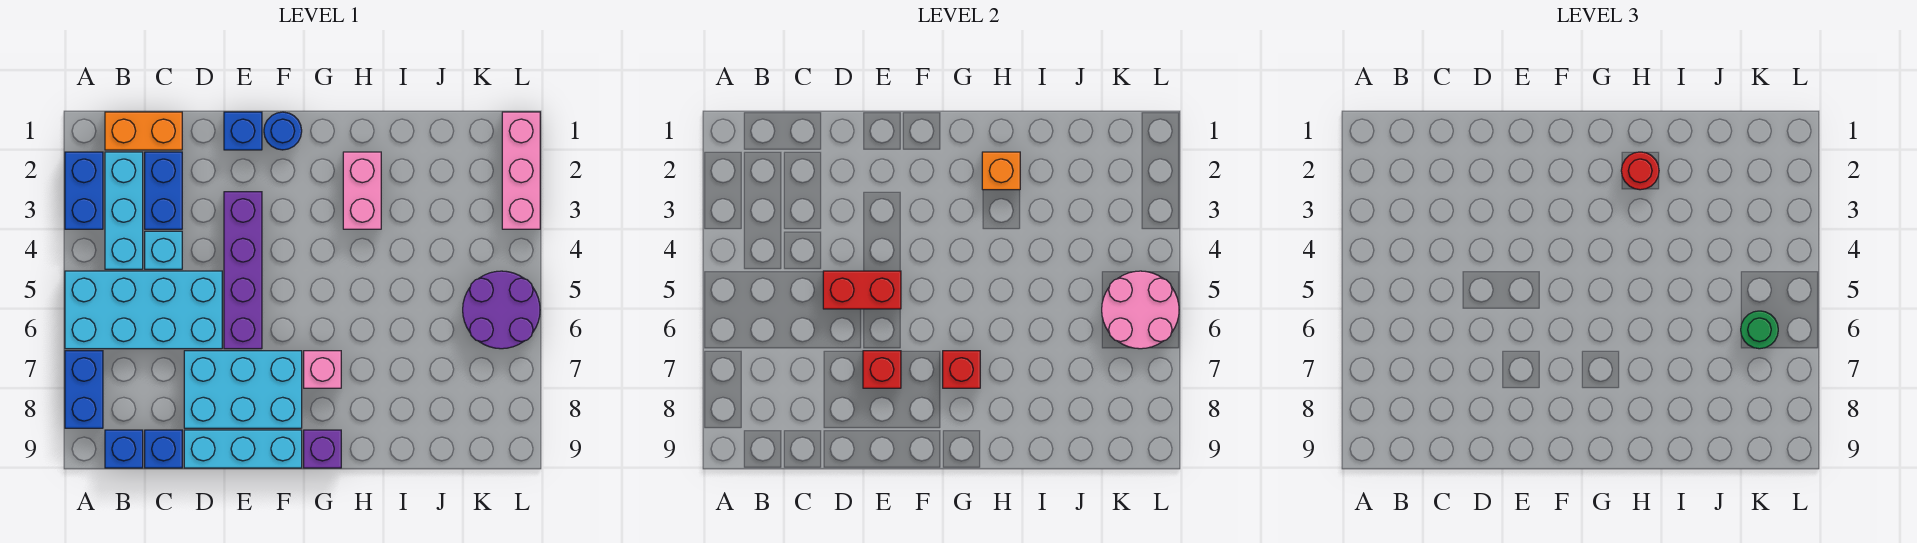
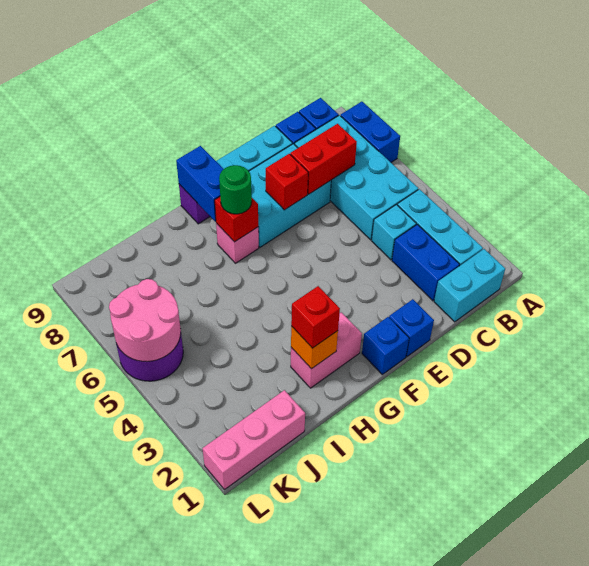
blue brick A2:A3 level 1 -> blue brick G8:G9 level 2
cyan brick A5:D6 level 1 -> cyan brick B5:C8 level 1
orange brick B1:C1 level 1 -> cyan brick B1:C1 level 1
red brick D5:E5 level 2 -> red brick C7:D7 level 2
purple brick E3:E6 level 1 -> none
blue round brick F1 level 1 -> blue brick F1 level 1
pink brick H2:H3 level 1 -> pink brick G2:H2 level 1
red round brick H2 level 3 -> red brick H2 level 3
green round brick K6 level 3 -> green round brick G7 level 3
pink brick L1:L3 level 1 -> pink brick J1:L1 level 1

